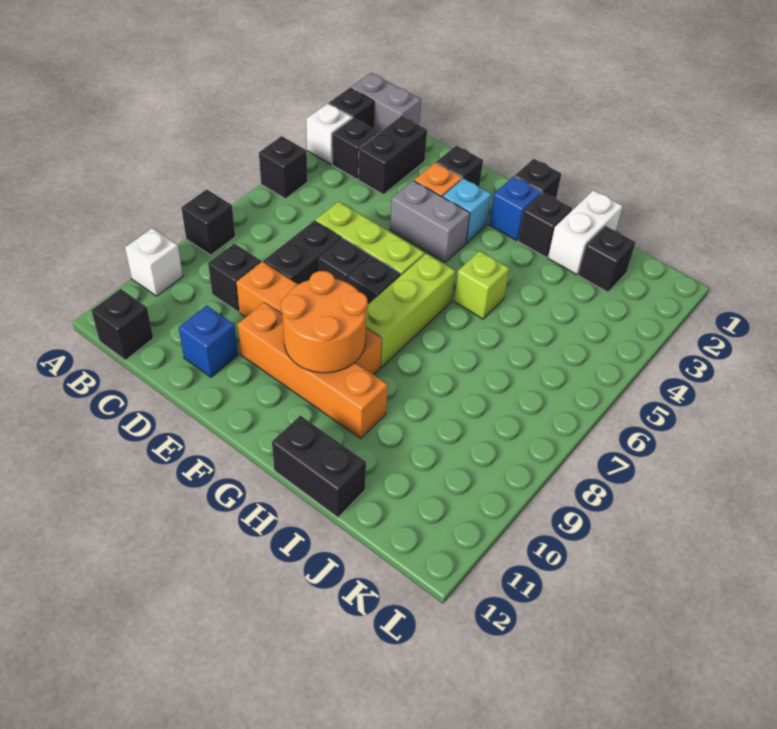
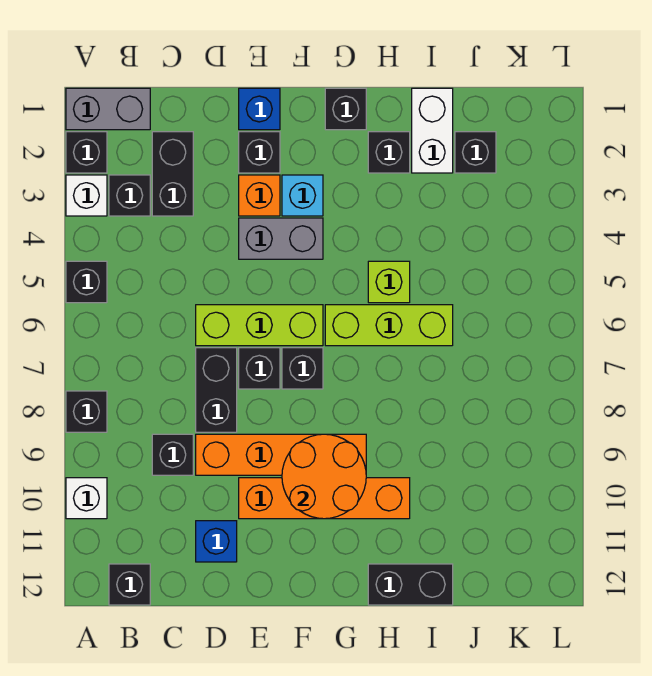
blue brick G2 level 1 -> blue brick E1 level 1
lime brick G6:G8 level 1 -> lime brick G6:I6 level 1

